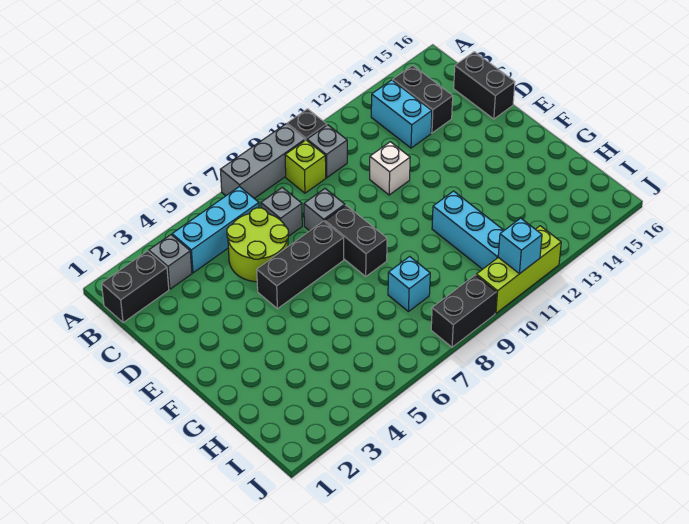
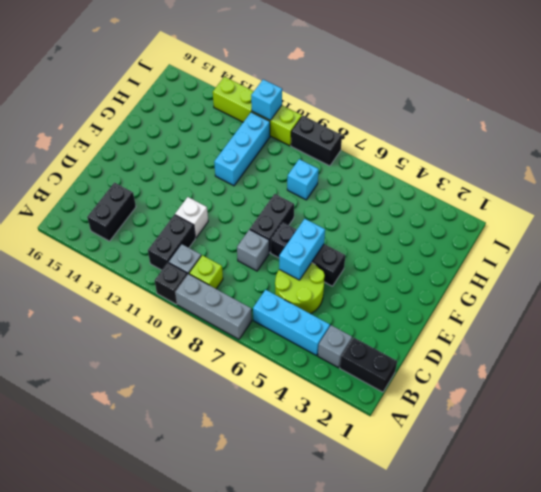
cyan brick B13:C13 level 1 -> cyan brick D6:E6 level 2
grey brick C7 level 1 -> none
black brick C16:D16 level 1 -> black brick B11:C11 level 1
lime brick J10:J12 level 1 -> lime brick J10:J13 level 1

